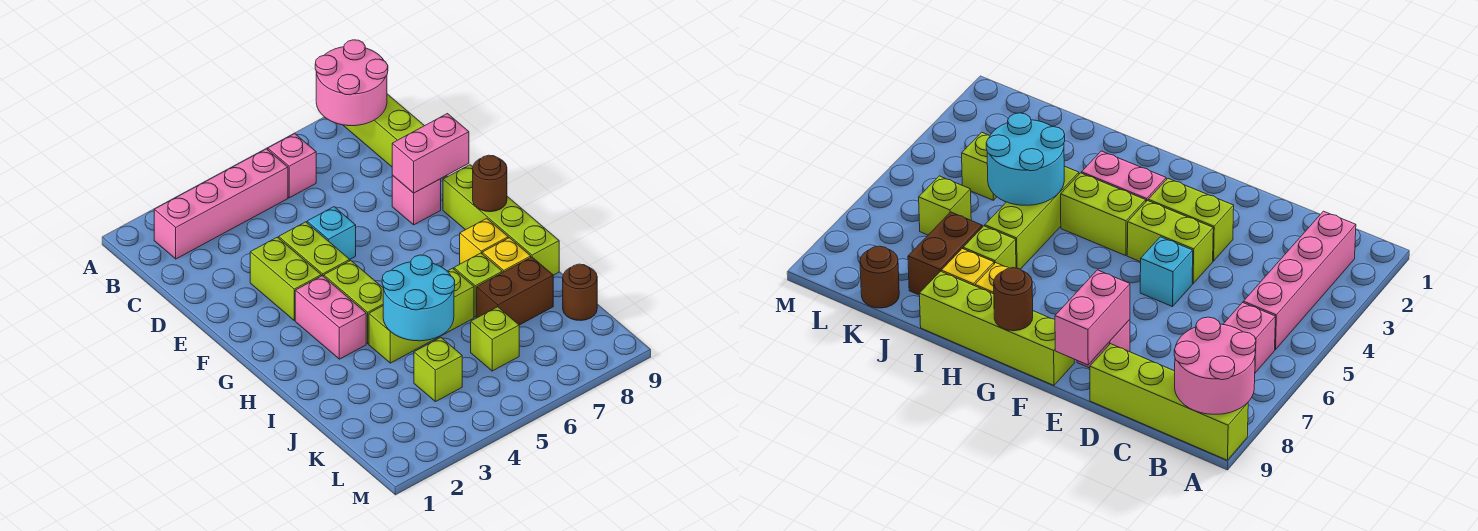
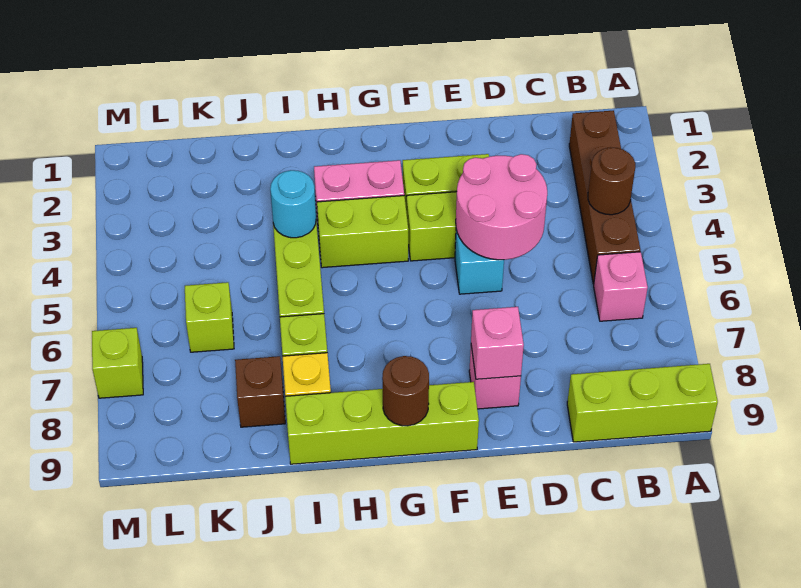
pink round brick A8:B9 level 2 -> pink round brick D4:E5 level 2
lime brick A9:D9 level 1 -> lime brick A9:C9 level 1
pink brick B2:B5 level 1 -> brown brick B2:B5 level 1
pink brick E8:E9 level 2 -> pink brick E8 level 2
yellow brick H8 level 1 -> none
cyan round brick I4:J5 level 2 -> cyan round brick I4 level 2
brown brick J7:J8 level 1 -> brown brick J8 level 1
lime brick K4 level 1 -> lime brick M7 level 1
brown round brick K9 level 1 -> brown round brick B4 level 2

